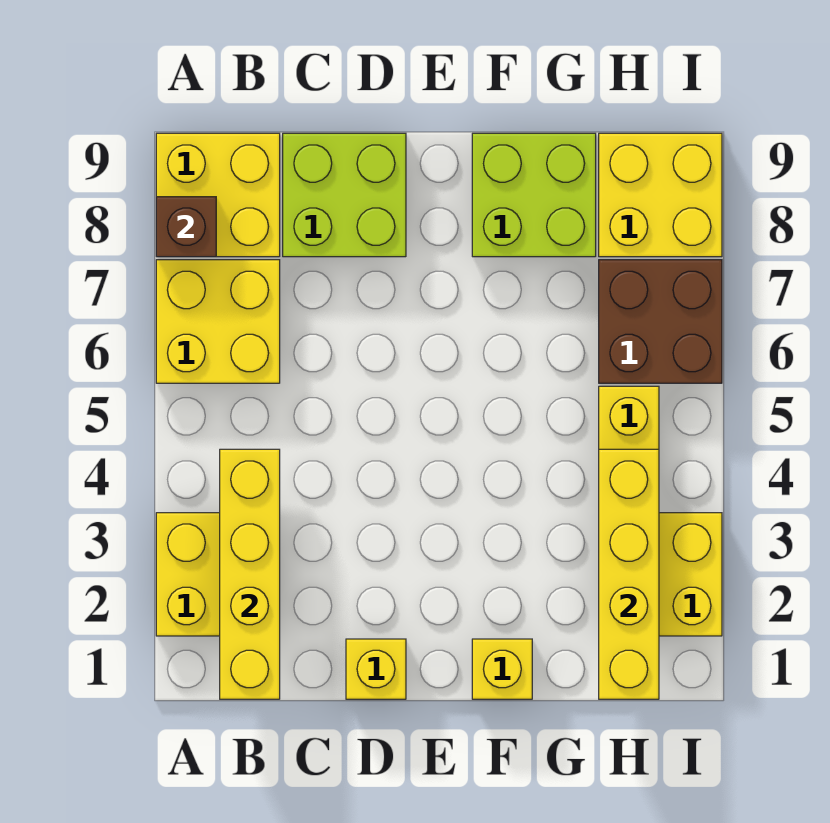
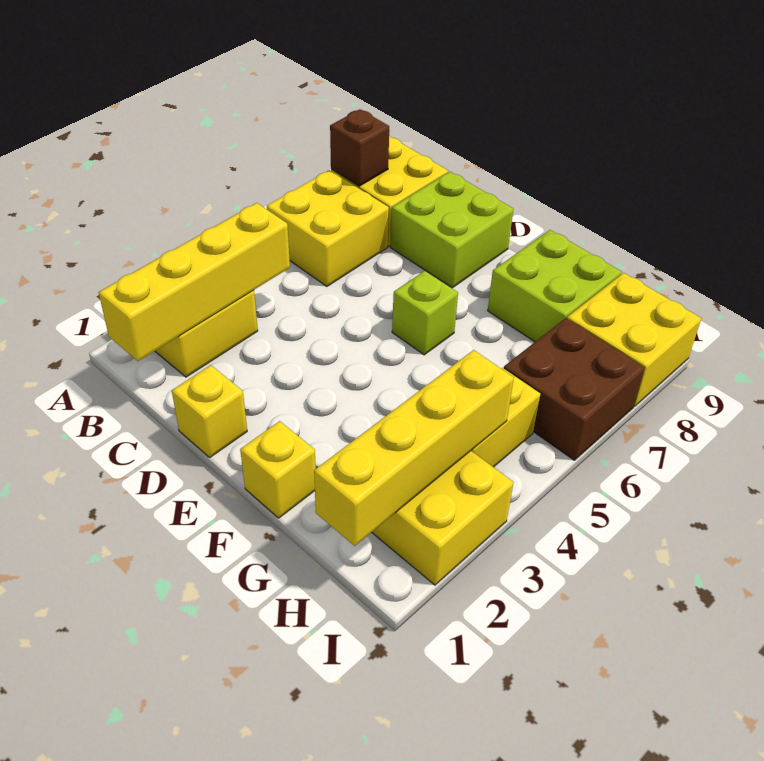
none -> lime brick E6 level 1

